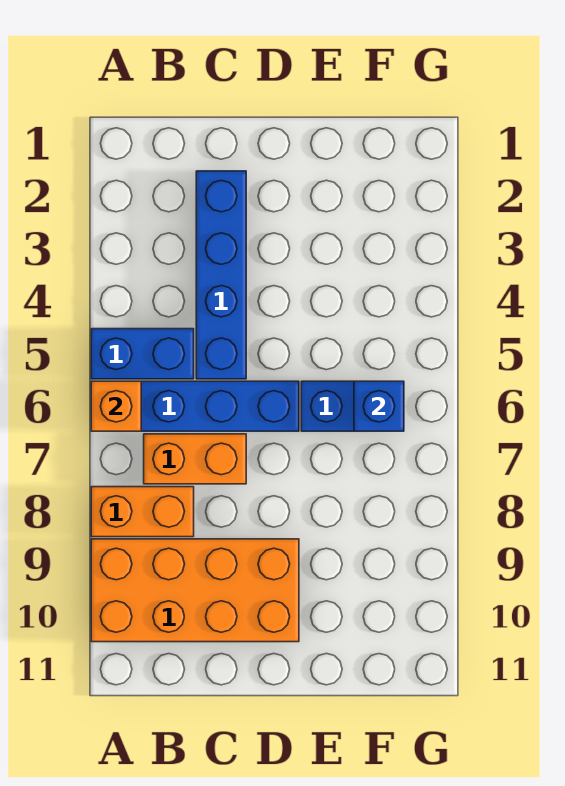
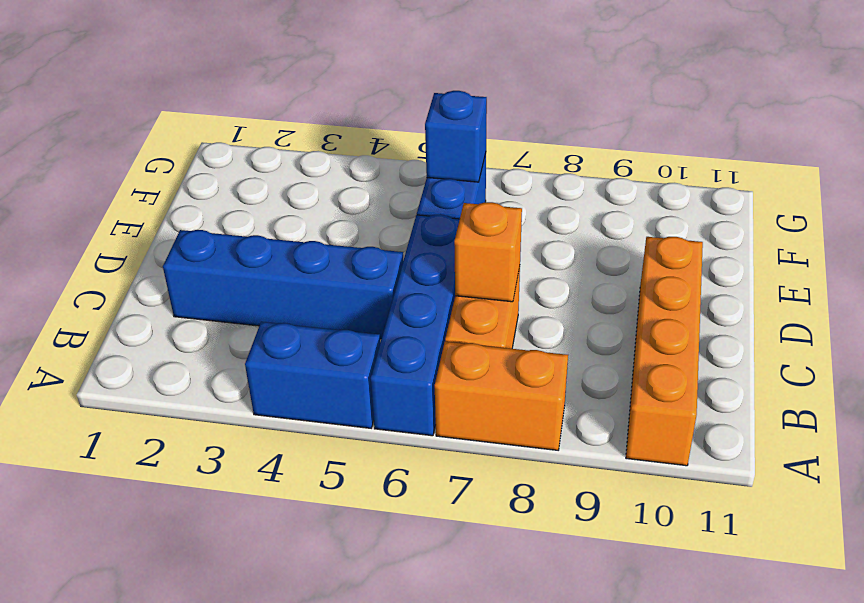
blue brick A5:B5 level 1 -> blue brick A4:A5 level 1
orange brick A6 level 2 -> orange brick C7 level 2
orange brick A8:B8 level 1 -> orange brick A7:A8 level 1
orange brick A9:D10 level 1 -> orange brick A10:D10 level 1

